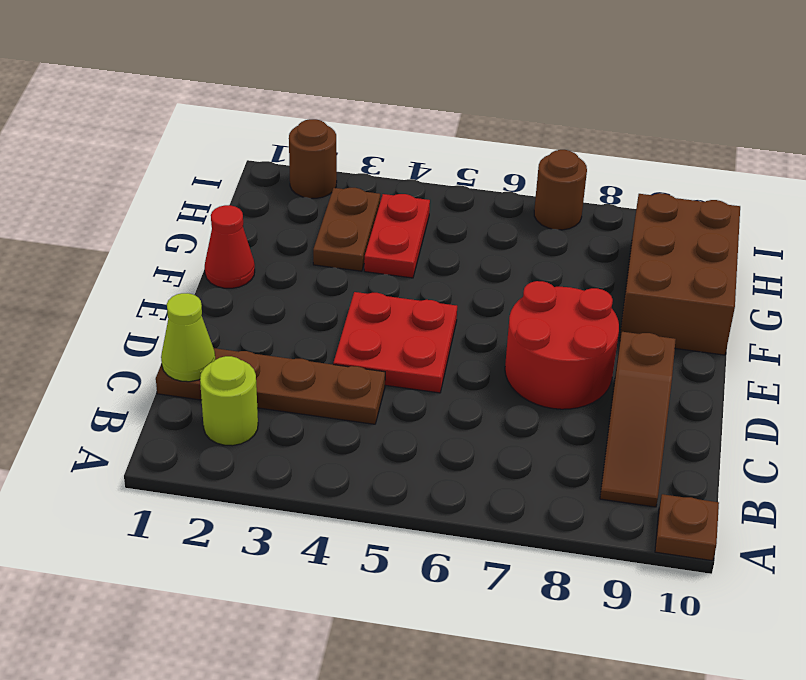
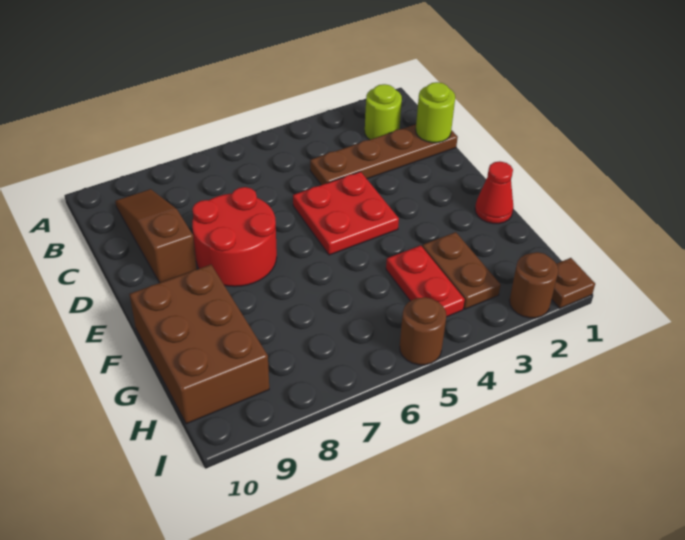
brown plate A10 level 1 -> brown plate I1 level 1
lime cone C1 level 2 -> lime round brick C1 level 2
brown round brick I7 level 1 -> brown round brick I5 level 1

